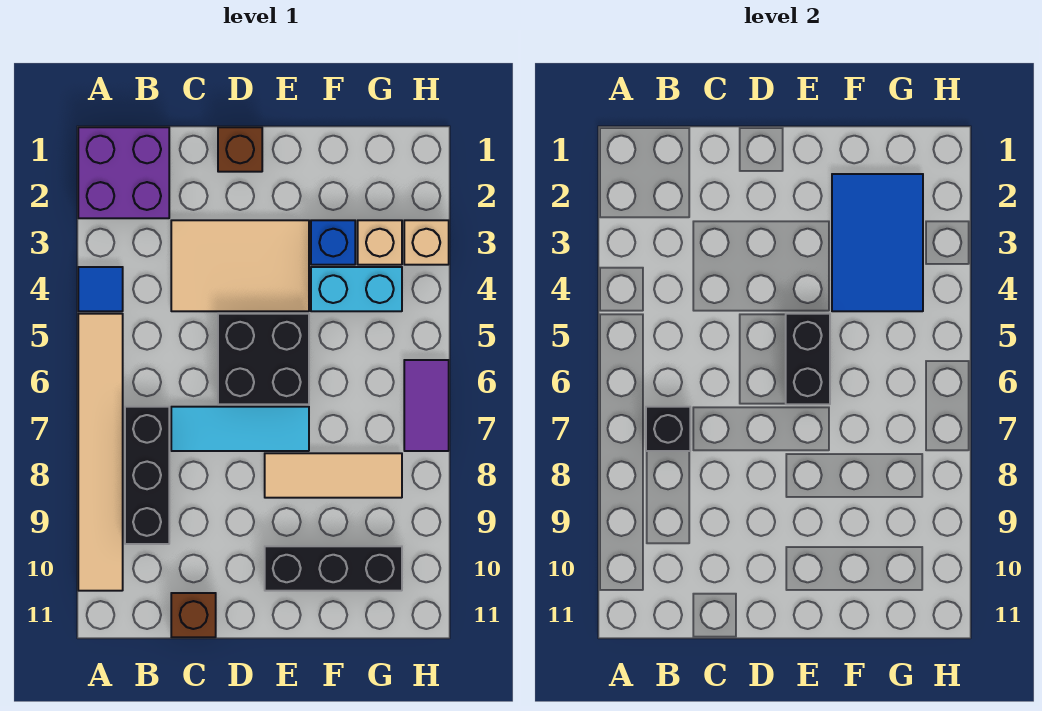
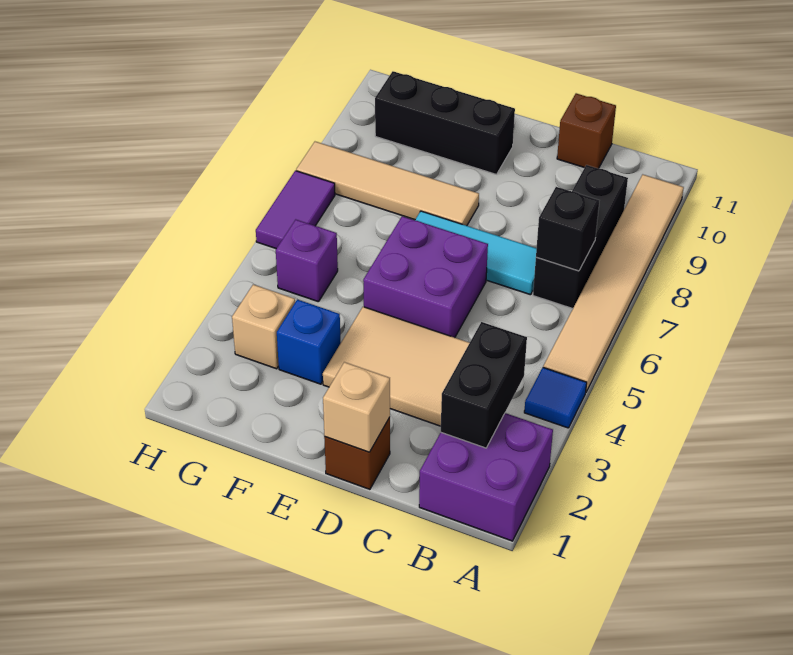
black brick D5:E6 level 1 -> purple brick D5:E6 level 1
black brick E5:E6 level 2 -> black brick B2:B3 level 2
tan tile E8:G8 level 1 -> tan tile E8:H8 level 1
blue tile F2:G4 level 2 -> none
cyan brick F4:G4 level 1 -> none
none -> purple brick G5 level 1
tan brick H3 level 1 -> tan brick D1 level 2

